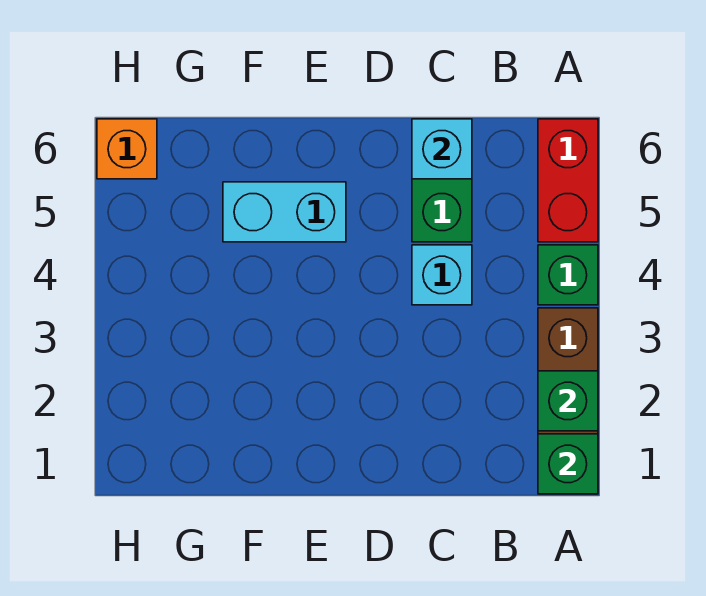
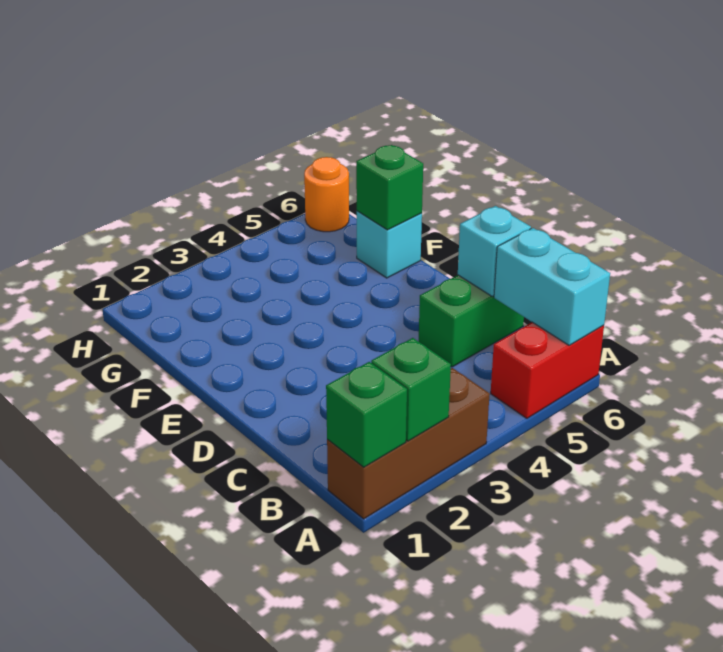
green brick A4 level 1 -> green brick F6 level 2
cyan brick C4 level 1 -> cyan brick F6 level 1
cyan brick E5:F5 level 1 -> cyan brick A6:B6 level 2
orange brick H6 level 1 -> orange round brick H6 level 1

